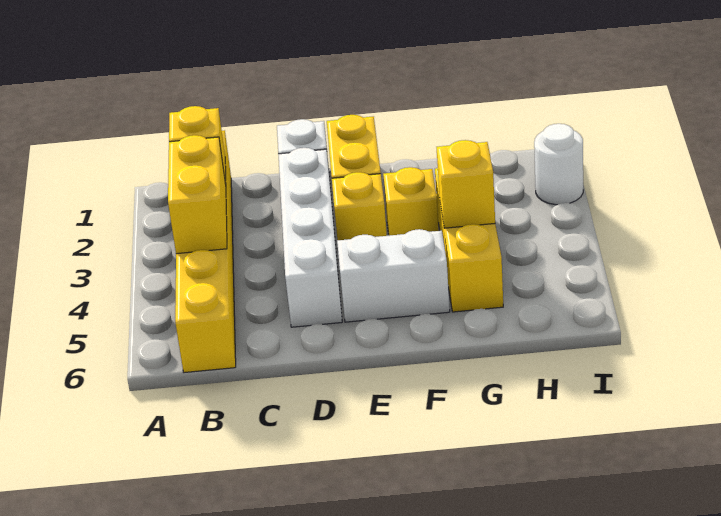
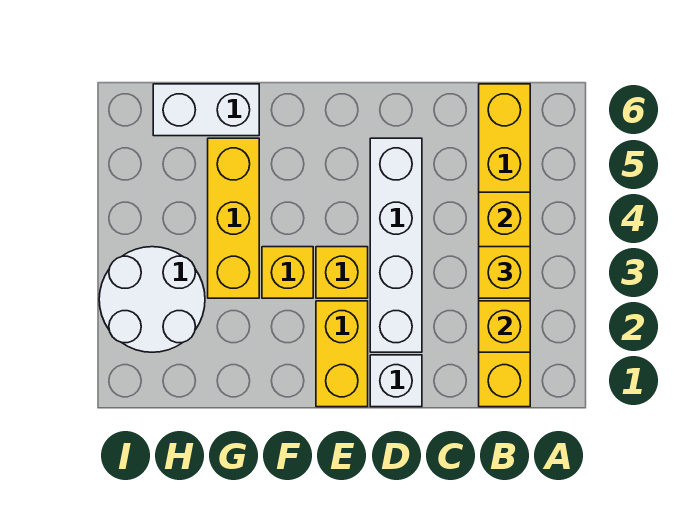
white brick E5:F5 level 1 -> white brick G6:H6 level 1
yellow brick G4 level 2 -> yellow brick B3 level 3
white round brick I2 level 1 -> white round brick H2:I3 level 1

